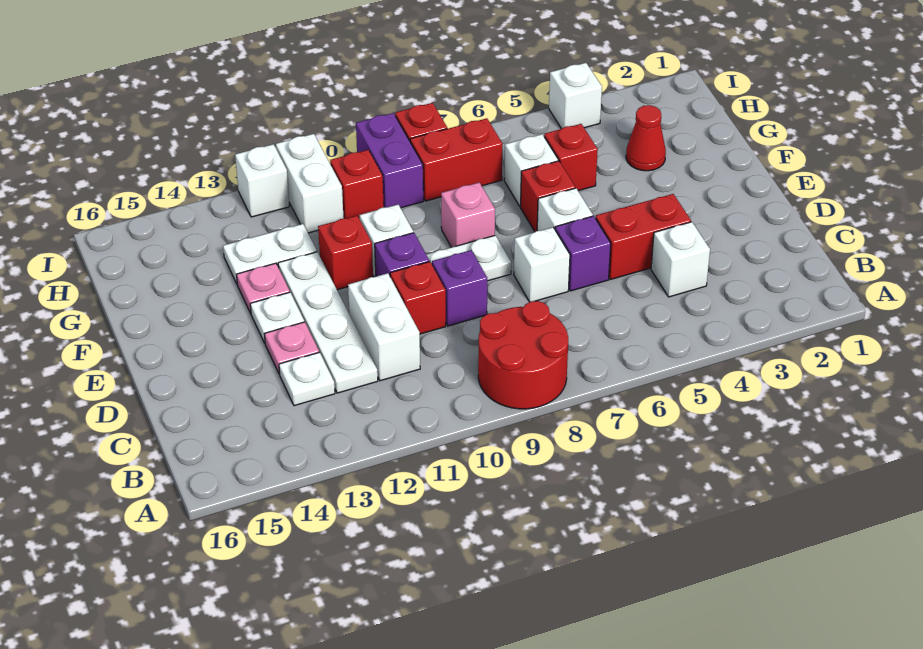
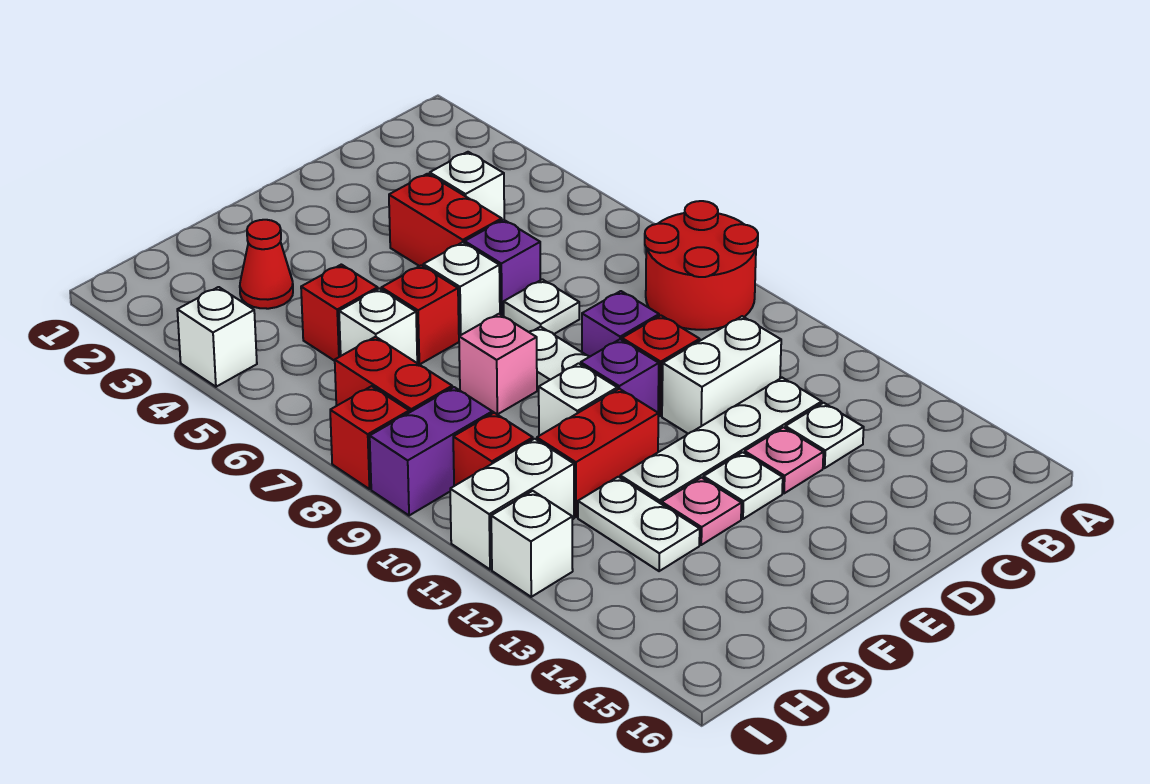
white brick D7 level 1 -> white plate D7 level 1
red brick F11 level 1 -> red brick F11:G11 level 1

